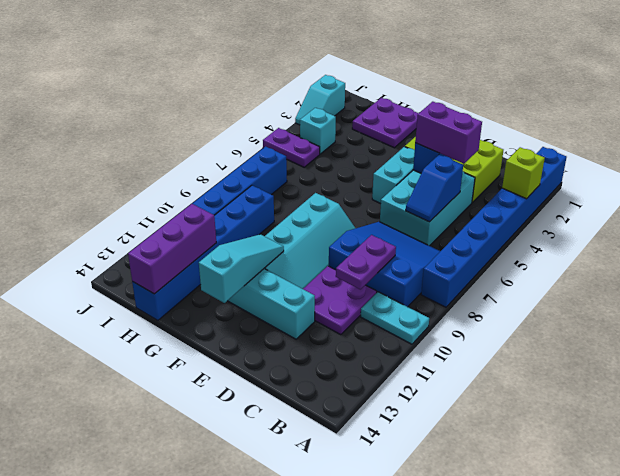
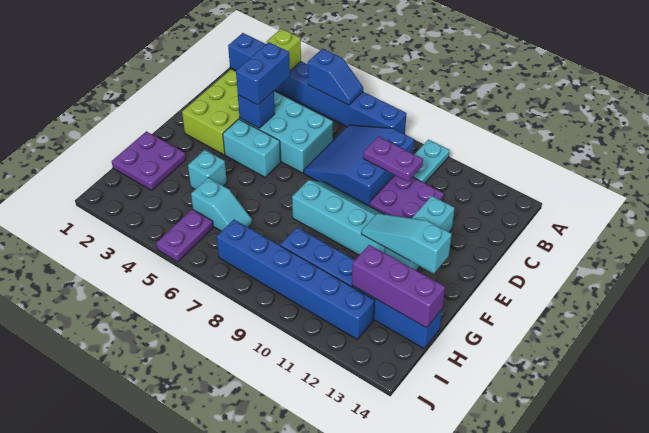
purple brick C4:D4 level 3 -> blue brick C4:D4 level 3
blue slope C5:C6 level 2 top 5 -> blue slope A5:A6 level 2 top 5
cyan brick I4 level 1 -> cyan brick G4 level 1
cyan slope J2:J3 level 1 top 2 -> cyan slope H5:H6 level 1 top 5

